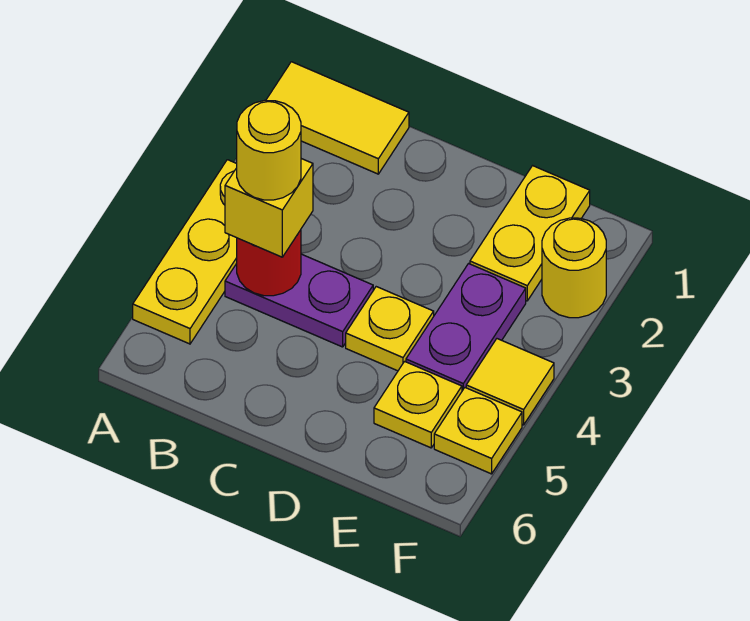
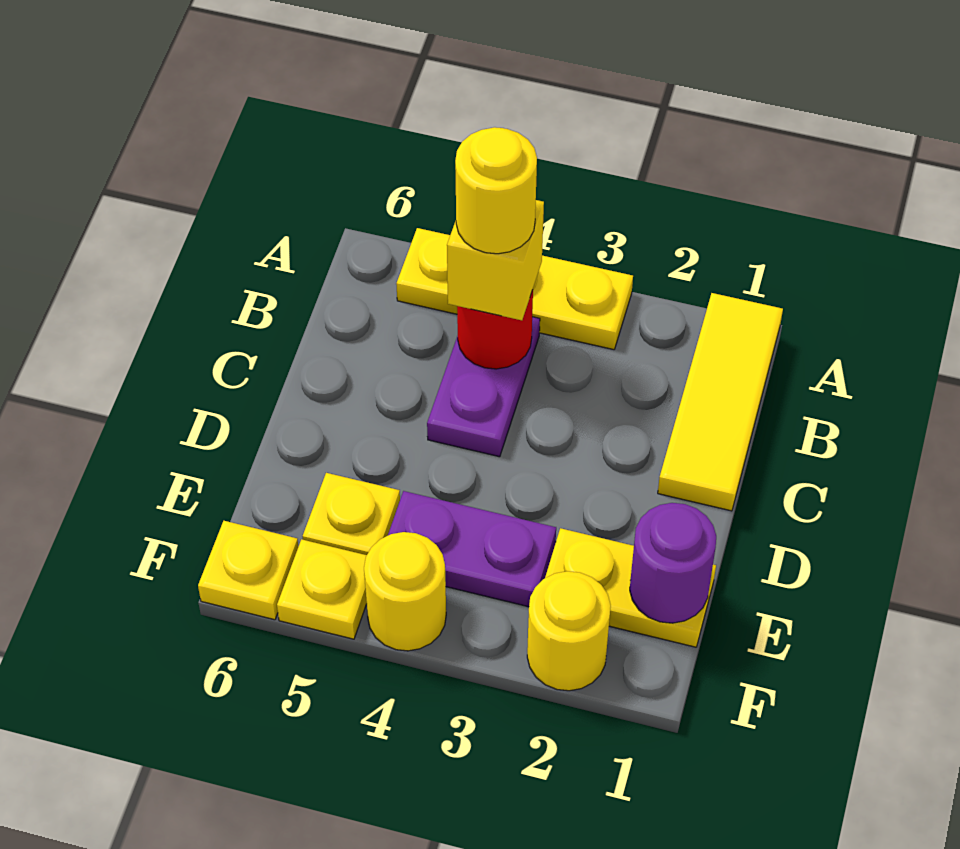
yellow tile A1:B1 level 1 -> yellow tile A1:C1 level 1
yellow plate D4 level 1 -> yellow plate F6 level 1
none -> purple round brick E1 level 2
yellow tile F4 level 1 -> yellow round brick F4 level 1

